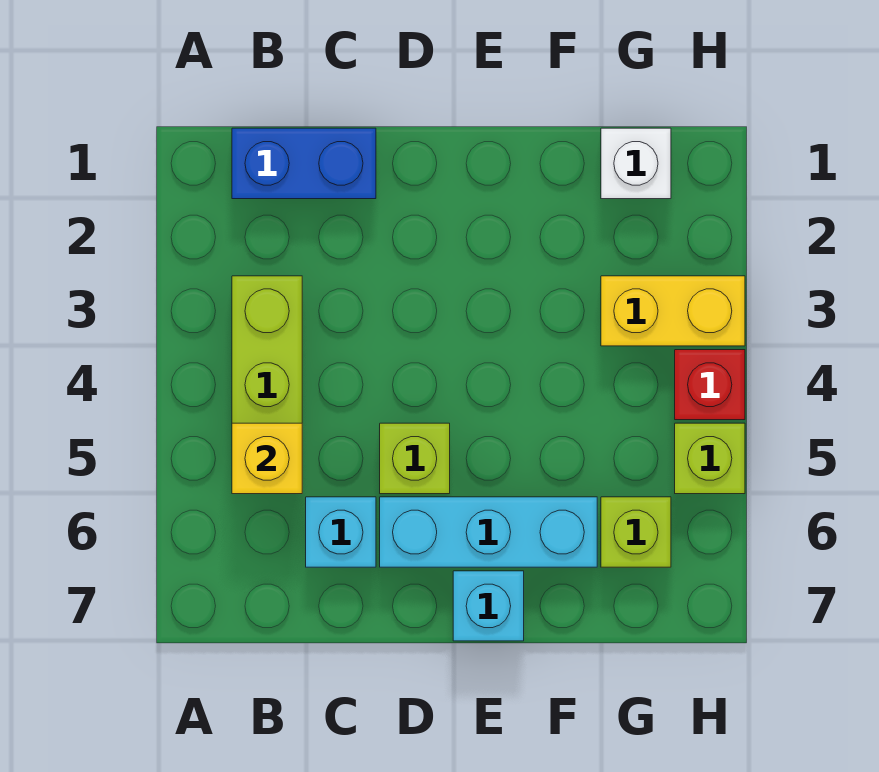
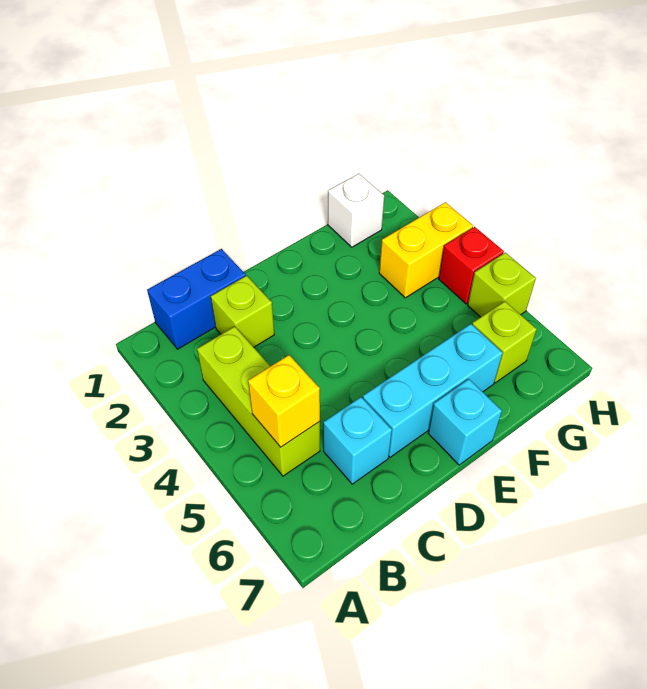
lime brick D5 level 1 -> lime brick C2 level 1

